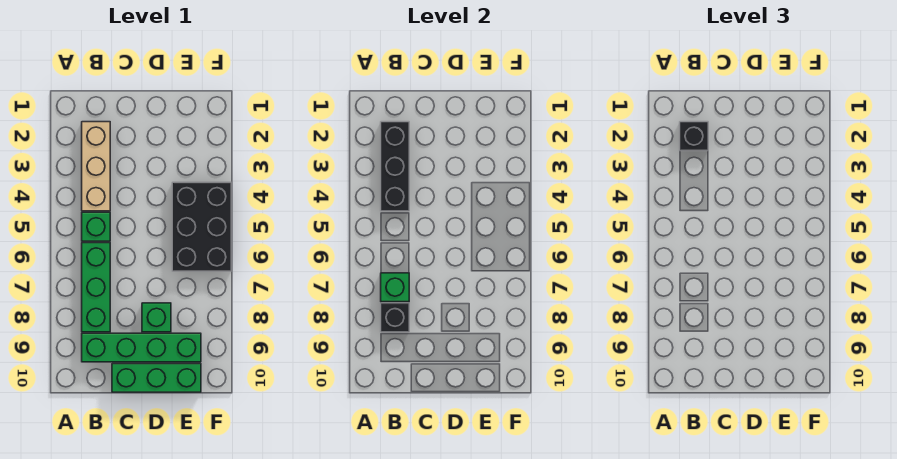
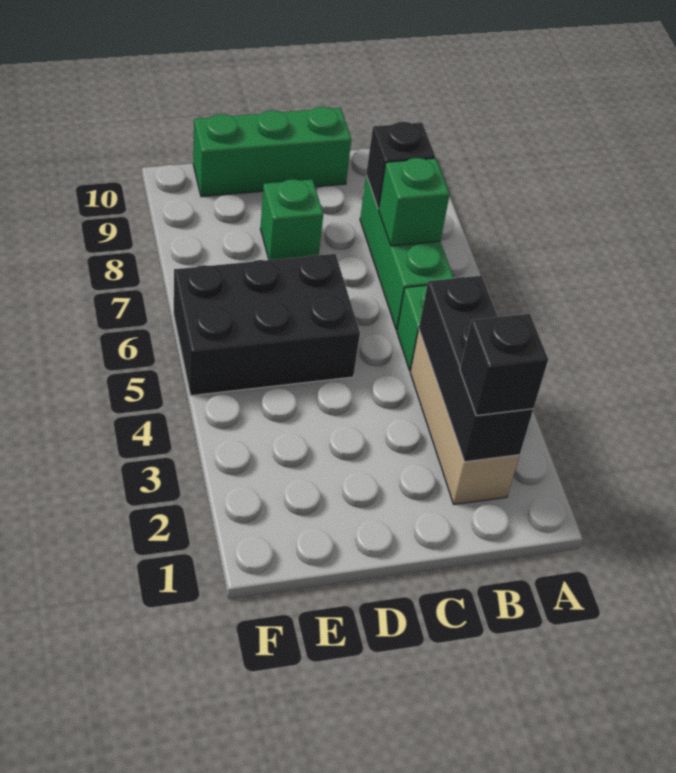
green brick B9:E9 level 1 -> none
black brick E4:F6 level 1 -> black brick D5:F6 level 1

